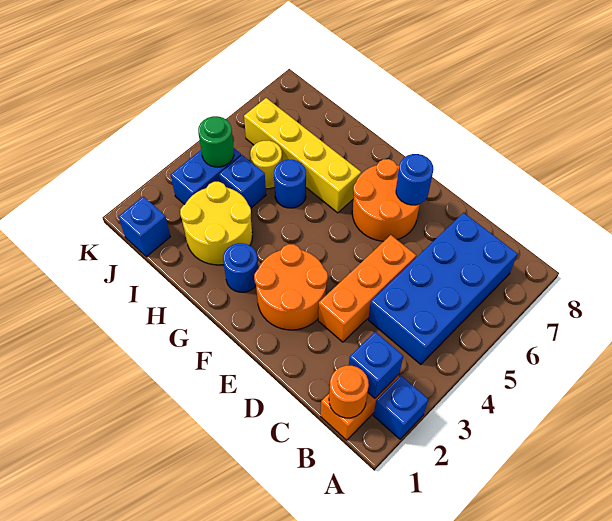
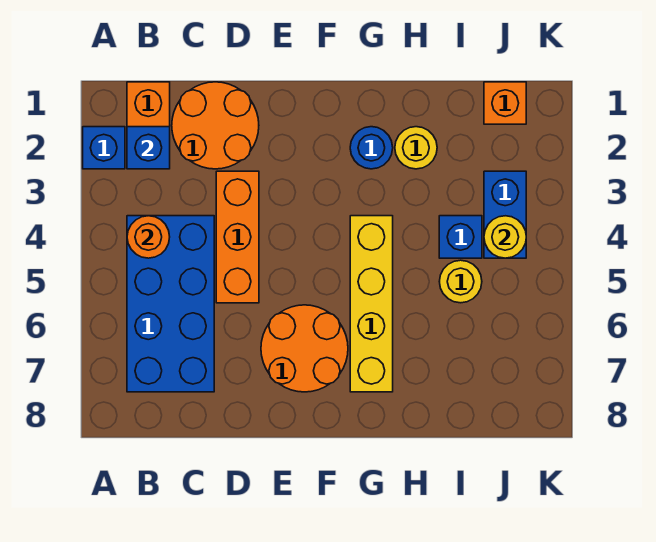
orange round brick B1 level 2 -> orange round brick B4 level 2
orange round brick E2:F3 level 1 -> orange round brick C1:D2 level 1
blue round brick E7 level 2 -> none
yellow brick G6:J6 level 1 -> yellow brick G4:G7 level 1
yellow round brick H2:I3 level 1 -> yellow round brick H2 level 1
blue round brick H5 level 1 -> none
blue brick J1 level 1 -> orange brick J1 level 1
green round brick J4 level 2 -> yellow round brick J4 level 2

